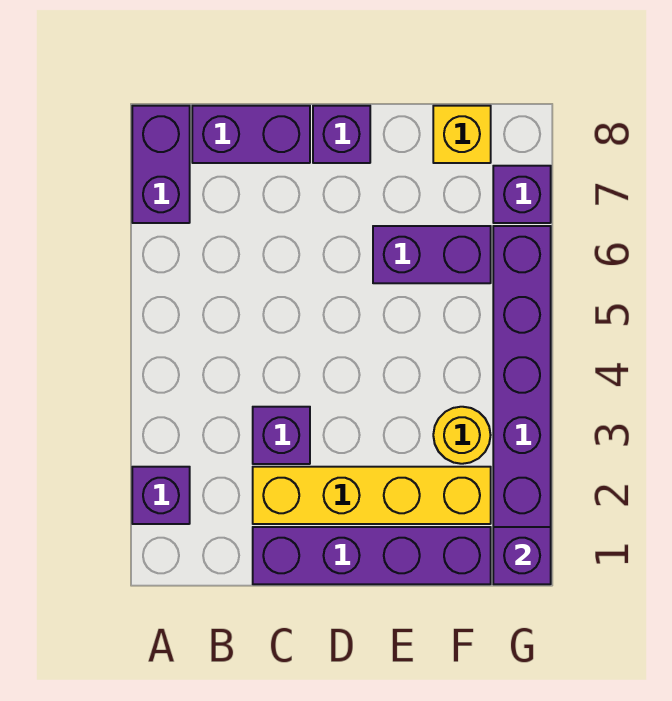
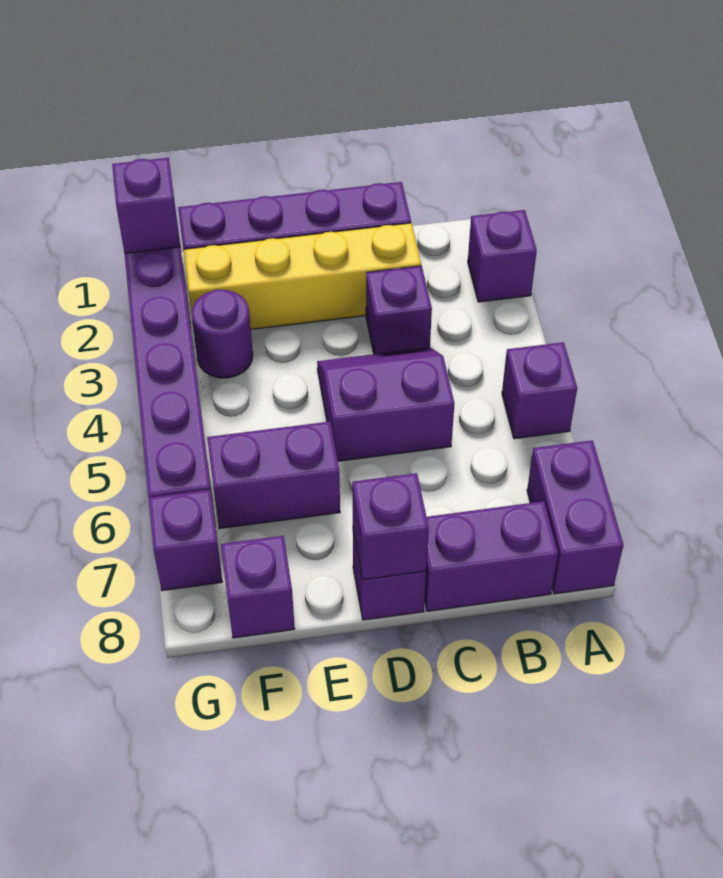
none -> purple brick A5 level 1
none -> purple slope C4:D5 level 1 top 5
none -> purple brick D8 level 2
yellow round brick F3 level 1 -> purple round brick F3 level 1
yellow brick F8 level 1 -> purple brick F8 level 1

